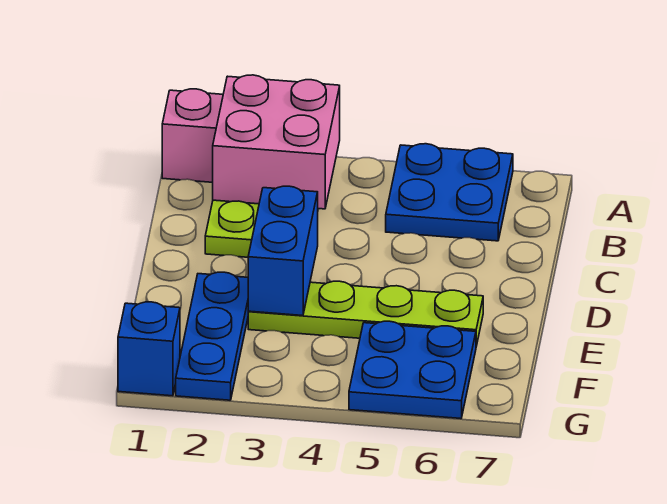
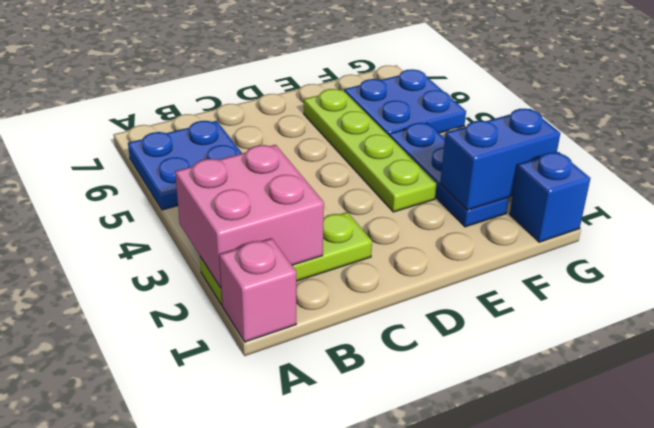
blue brick D3:E3 level 2 -> blue brick F2:G2 level 2
blue plate E2:G2 level 1 -> blue plate F2:F4 level 1

